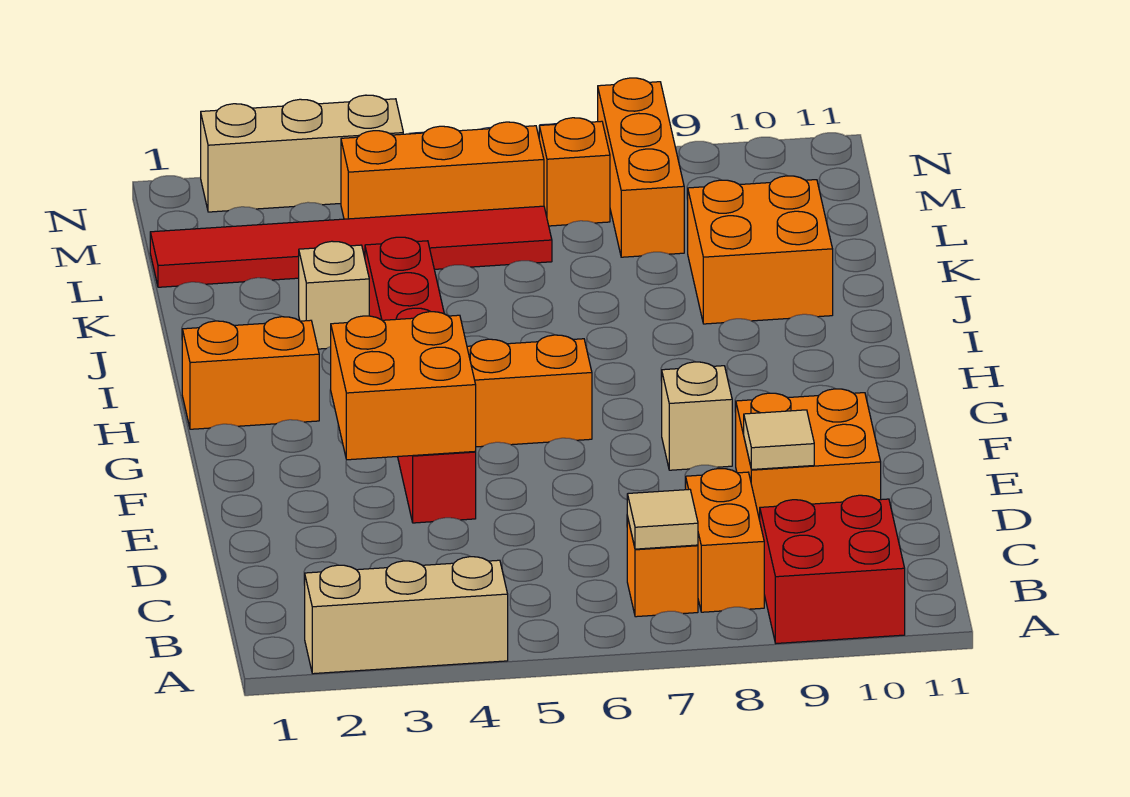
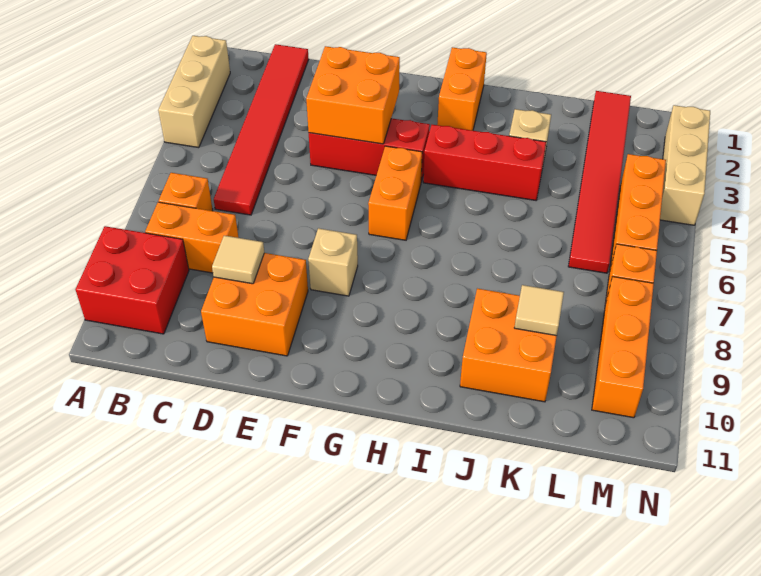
tan tile B7 level 2 -> tan tile K9 level 2
none -> red tile C1:C6 level 1
orange brick L8:N8 level 1 -> orange brick M8:M10 level 1

